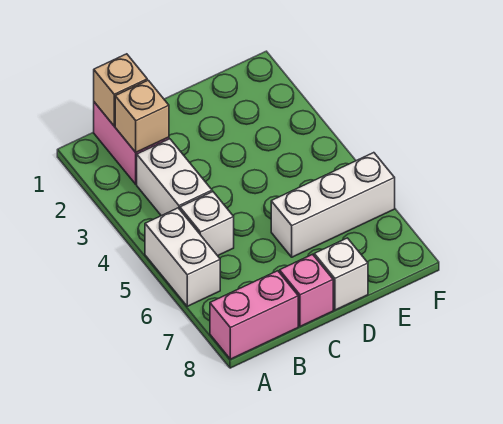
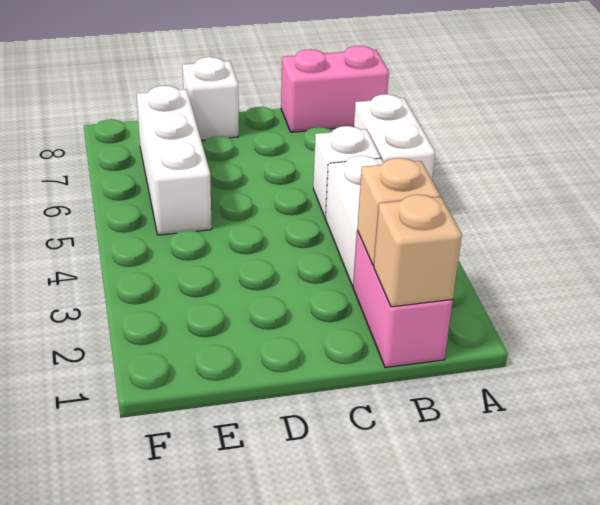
pink brick C8 level 1 -> none
white brick D6:F6 level 1 -> white brick E5:E7 level 1

